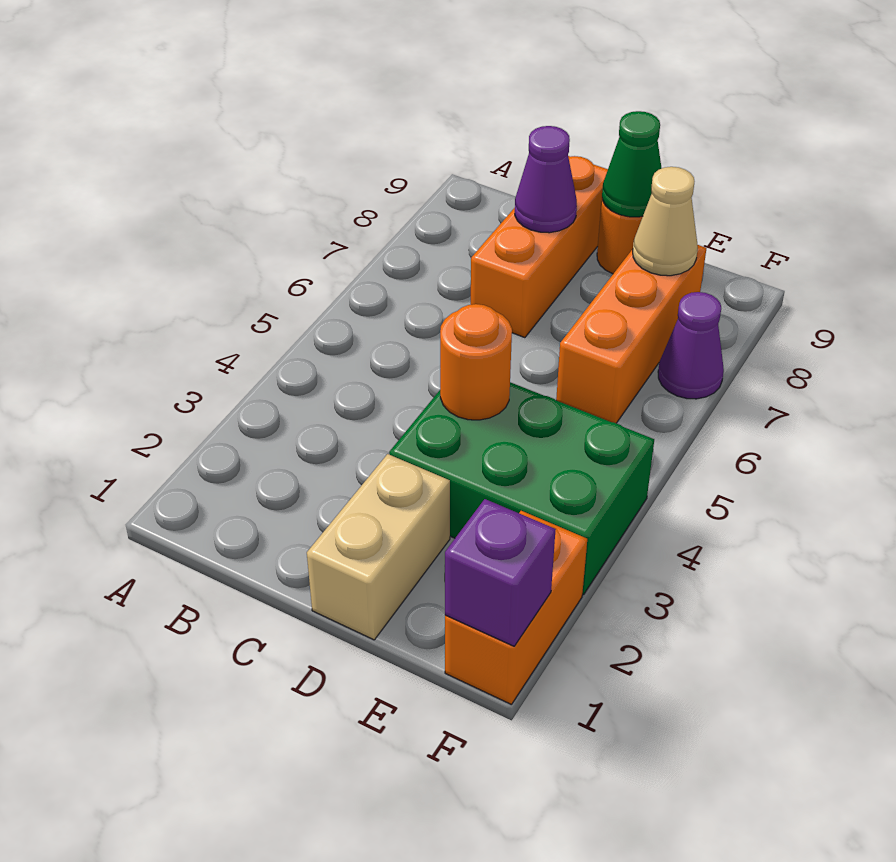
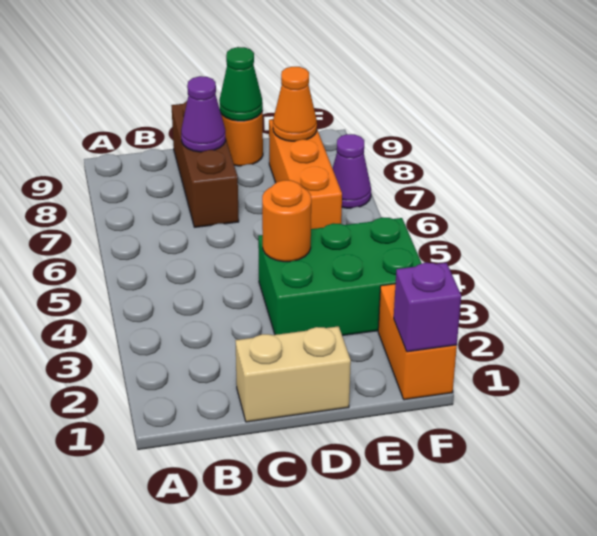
orange brick C7:C9 level 1 -> brown brick C7:C9 level 1
tan brick D1:D2 level 1 -> tan brick C1:D1 level 1
tan cone E8 level 2 -> orange cone E8 level 2

